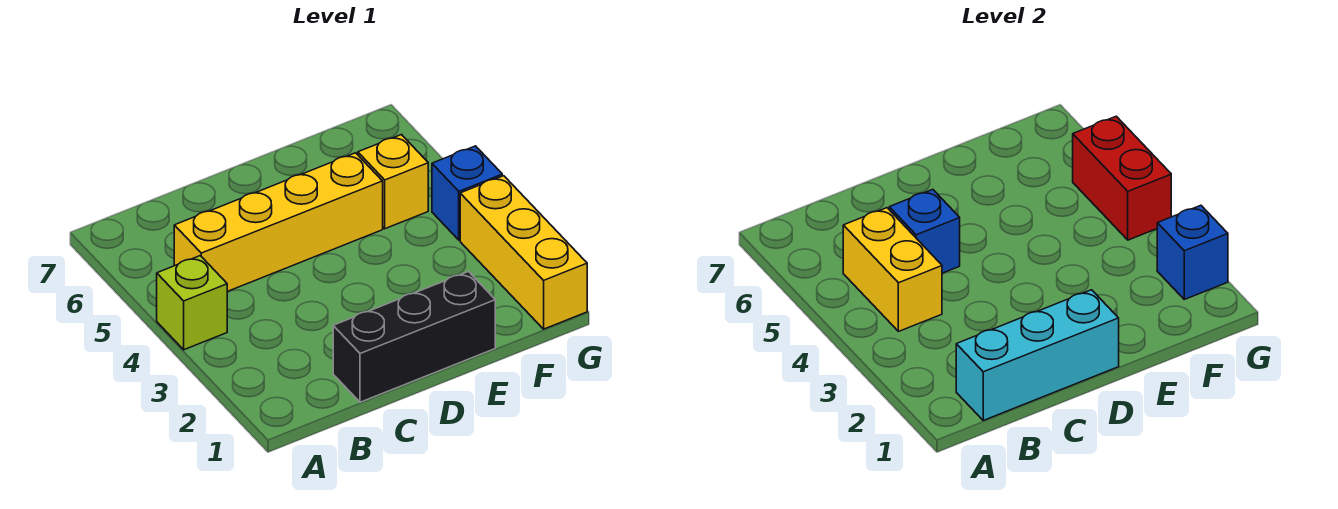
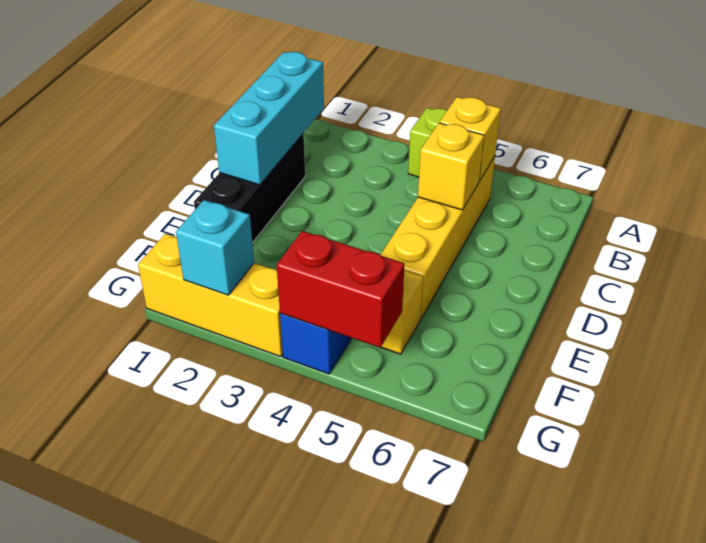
yellow brick B4:B5 level 2 -> yellow brick B5 level 2
blue brick C5 level 2 -> yellow brick C5 level 2
blue brick G2 level 2 -> cyan brick G2 level 2

